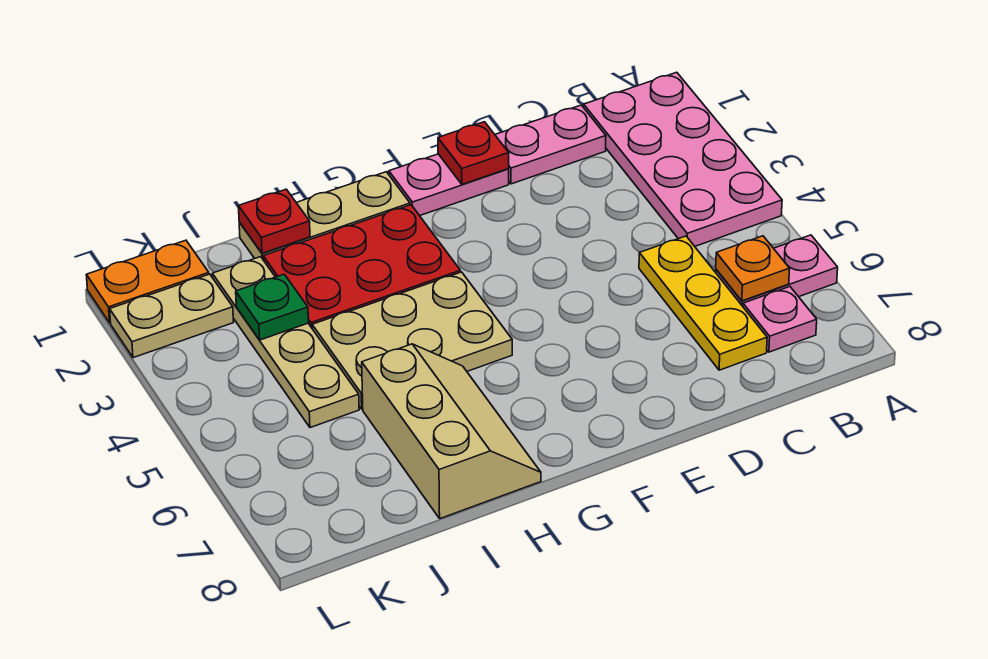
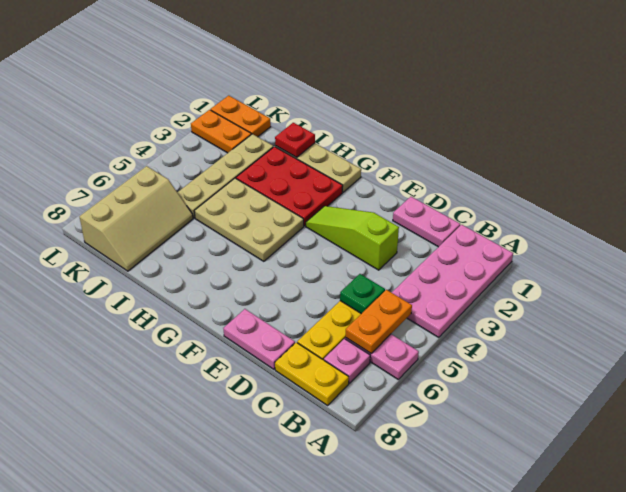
orange plate B6 level 2 -> orange plate B5:B6 level 2
none -> yellow plate B8:C8 level 1
none -> lime slope D3:F3 level 1 top D
pink plate E1:F1 level 1 -> pink plate D8:E8 level 1
red plate E1 level 2 -> none
tan slope H6:I8 level 1 top I -> tan slope J6:K8 level 1 top K
green plate J3 level 2 -> green plate C5 level 2
tan plate K2:L2 level 1 -> orange plate K2:L2 level 1

